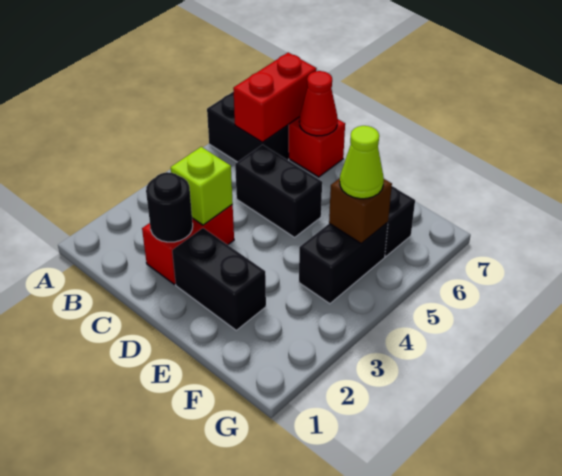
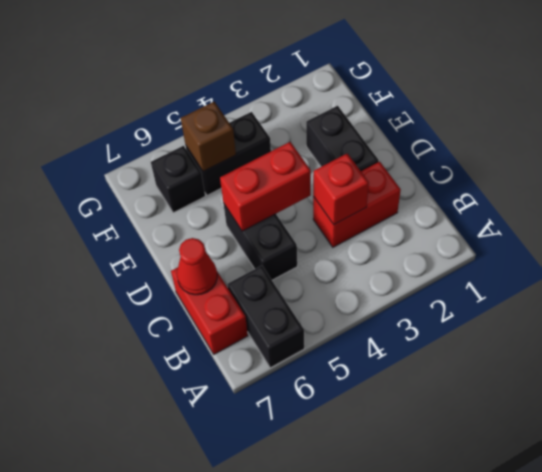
red brick B6:B7 level 2 -> red brick D4:D5 level 2
black round brick C2 level 2 -> none
lime brick C3 level 2 -> red brick C3 level 2
lime cone F5 level 3 -> none

